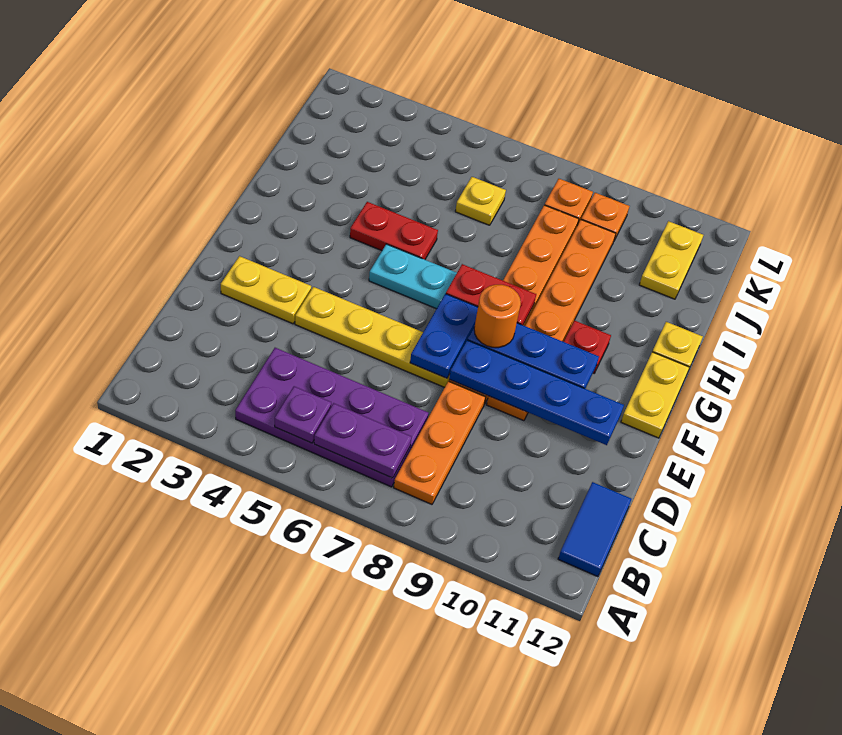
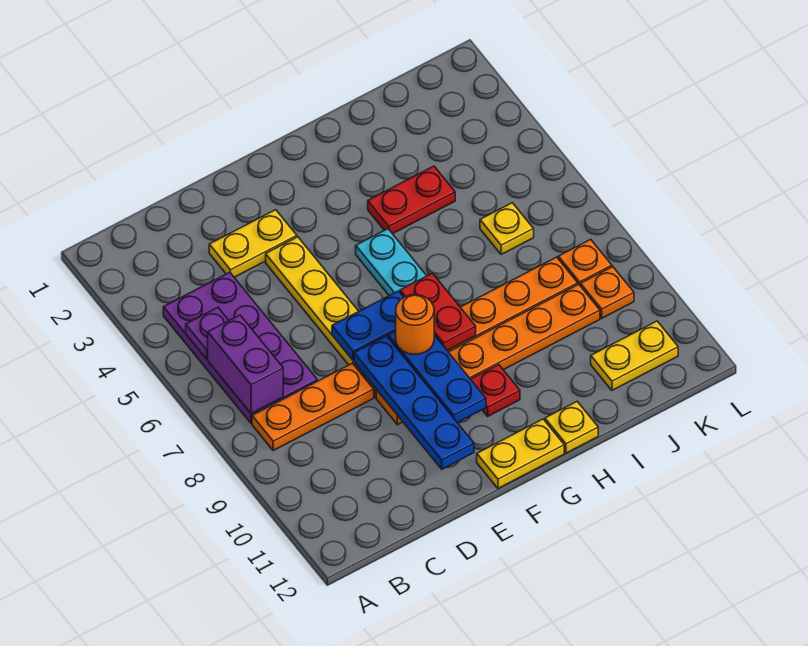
purple plate B6:B7 level 2 -> purple brick B6:B7 level 2
blue tile B12:C12 level 1 -> none
yellow plate E2:E3 level 1 -> yellow plate D3:E3 level 1
red plate H4:H5 level 1 -> red plate H4:I4 level 1

